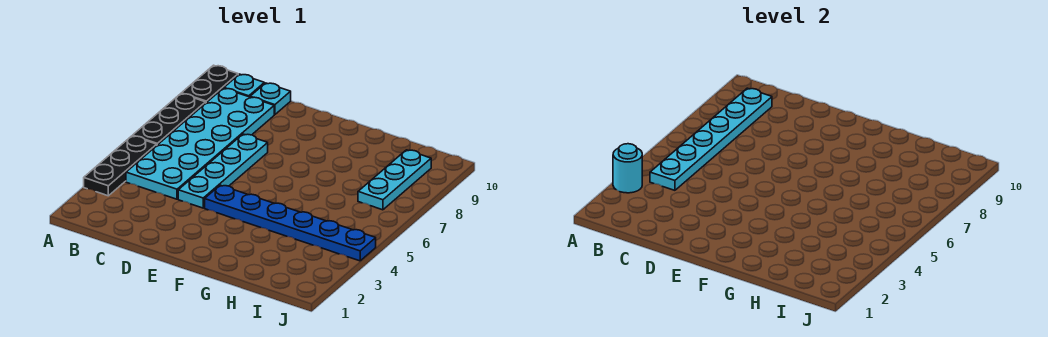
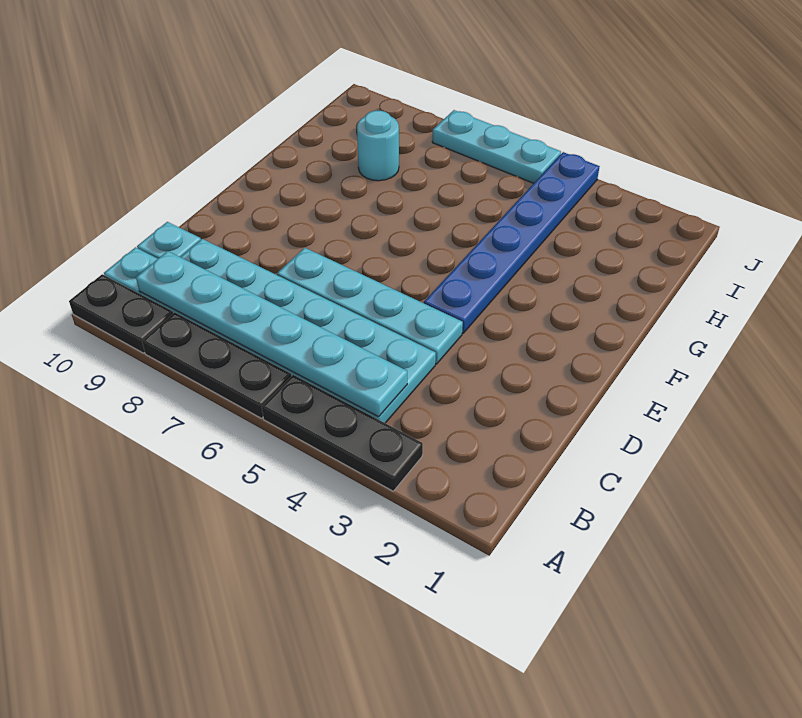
cyan round brick A3 level 2 -> cyan round brick H8 level 1
cyan plate I7:I9 level 1 -> cyan plate J5:J7 level 1

